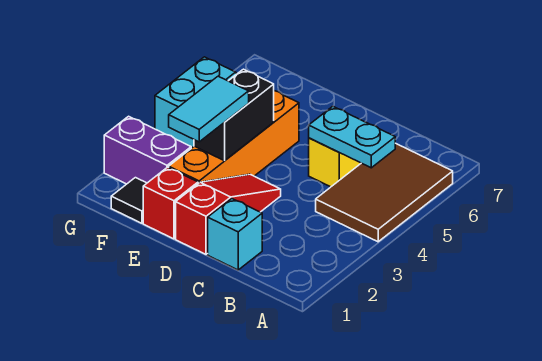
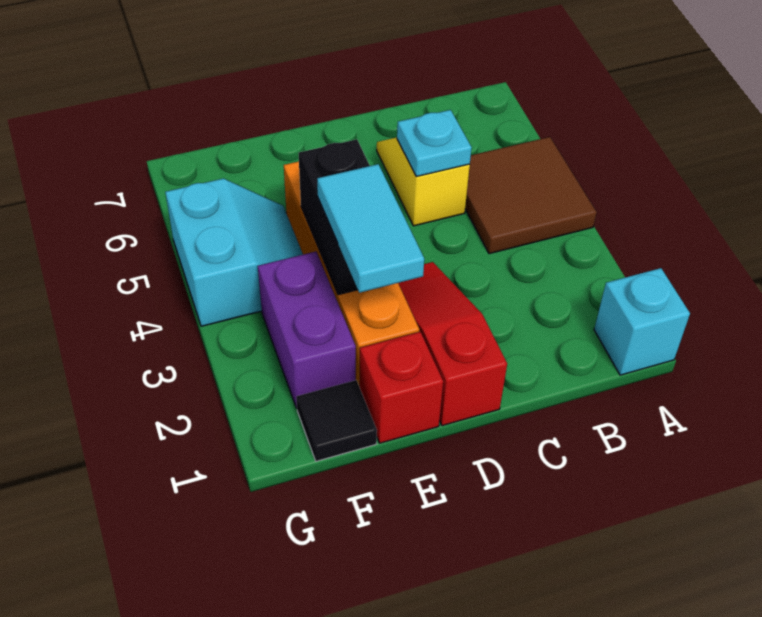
brown tile A4:B6 level 1 -> brown tile A4:B5 level 1
cyan plate B5:C5 level 2 -> cyan plate C5 level 2
cyan brick C1 level 1 -> cyan brick A1 level 1
purple brick F2:G2 level 1 -> purple brick F2:F3 level 1

